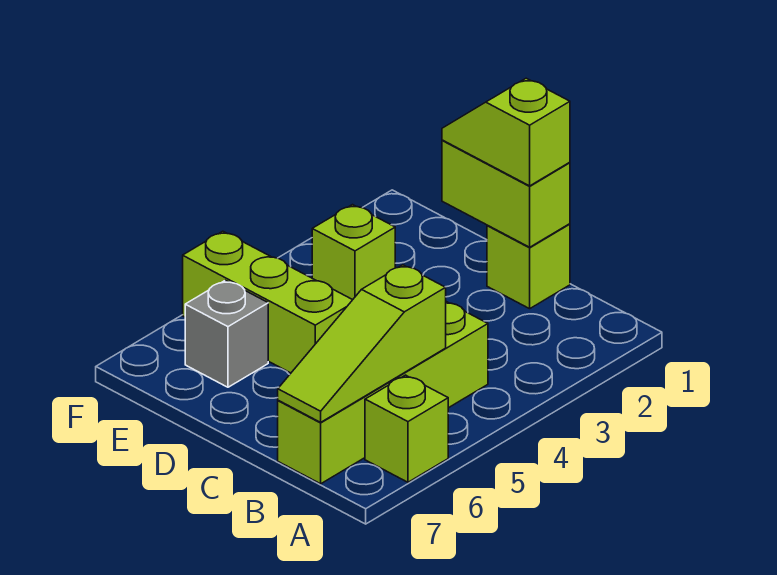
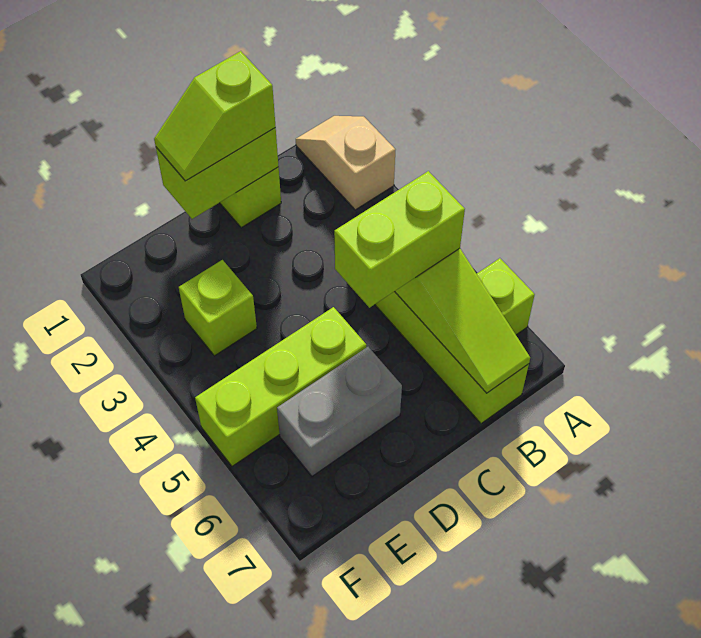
none -> tan slope A1:A2 level 1 top 2
none -> lime brick B5:C5 level 3
grey brick E6 level 1 -> grey brick D6:E6 level 1

